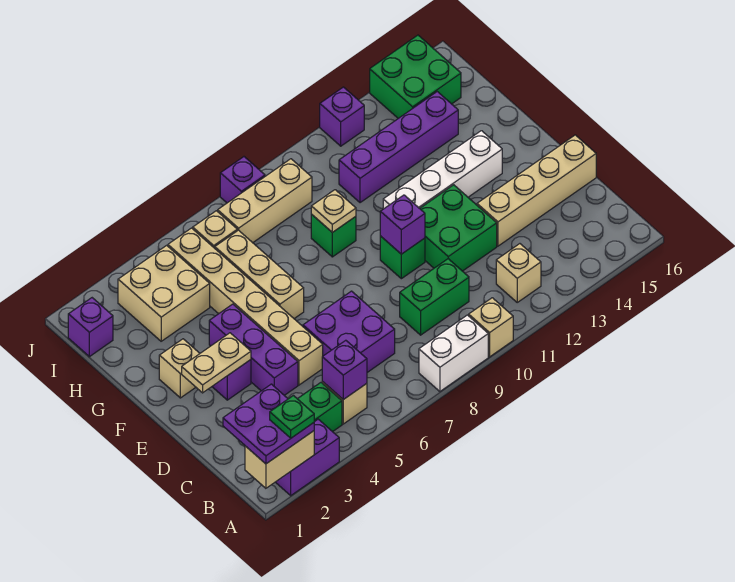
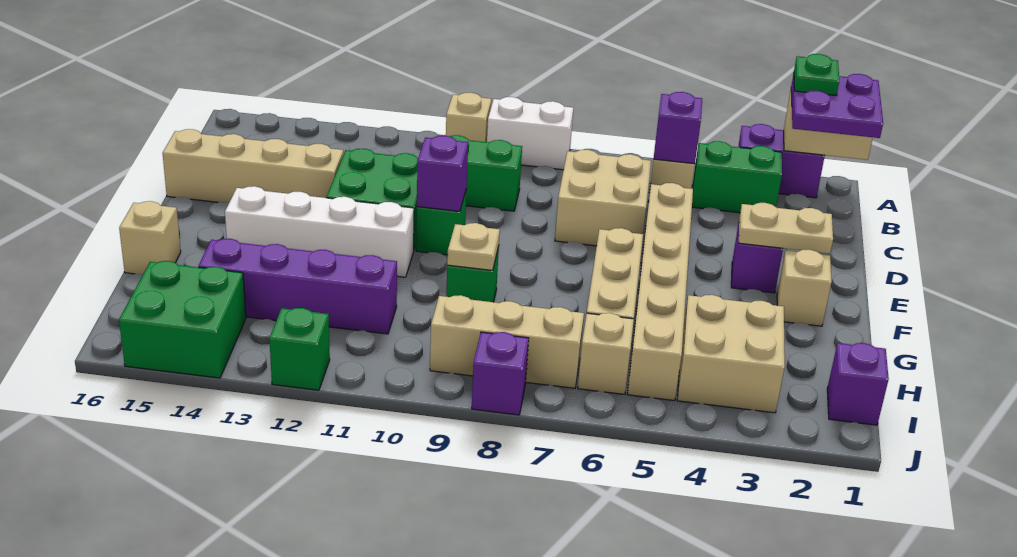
tan brick B12 level 1 -> tan brick G16 level 1
purple brick C6:D7 level 1 -> tan brick C6:D7 level 1
purple brick D4:F4 level 1 -> none
purple brick J12 level 1 -> green brick J12 level 1

